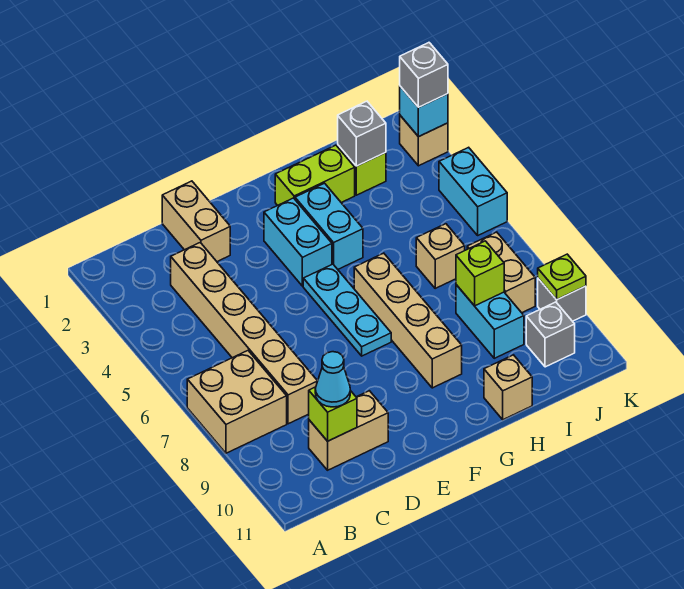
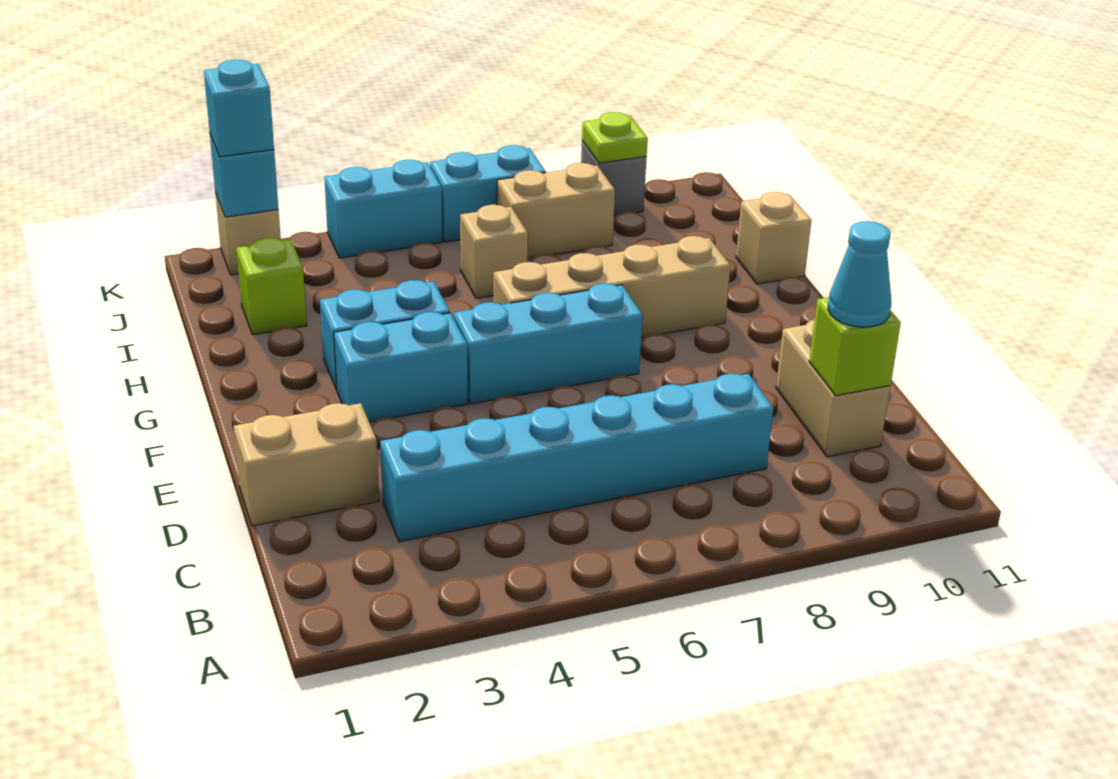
tan brick A7:B8 level 1 -> none
tan brick C3:C8 level 1 -> cyan brick C3:C8 level 1
cyan plate F5:F7 level 1 -> cyan brick F5:F7 level 1
lime brick G2:H2 level 1 -> none
grey brick I2 level 2 -> none
cyan brick I8:I9 level 1 -> cyan brick K6:K7 level 1
lime brick I8 level 2 -> none
grey brick J10 level 1 -> none
grey brick K2 level 3 -> cyan brick K2 level 3

